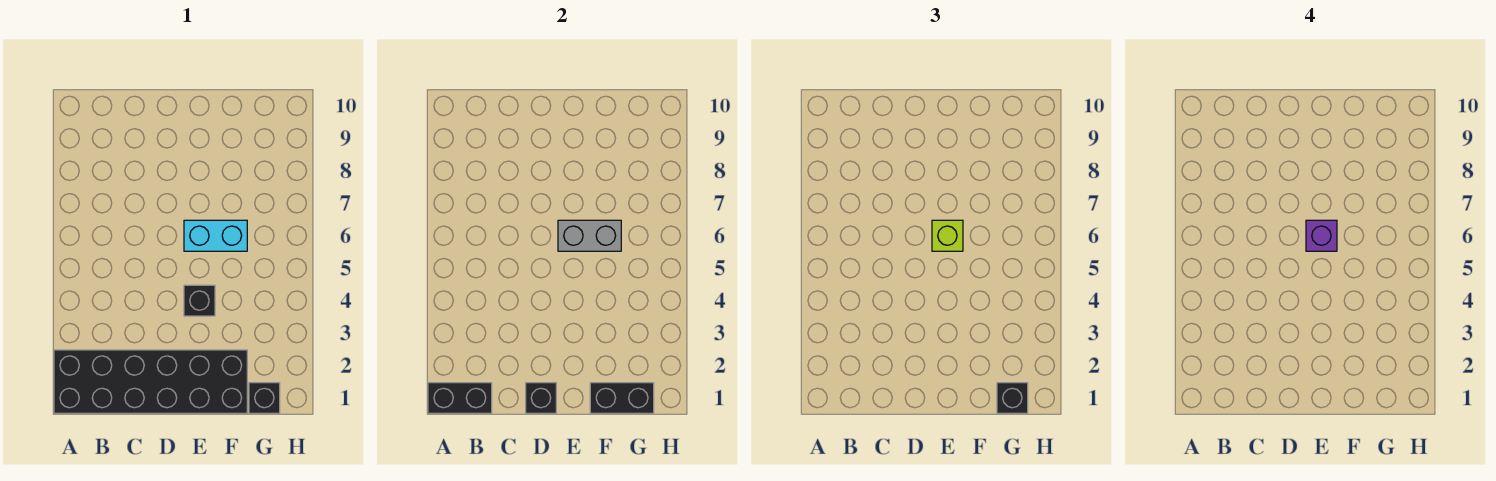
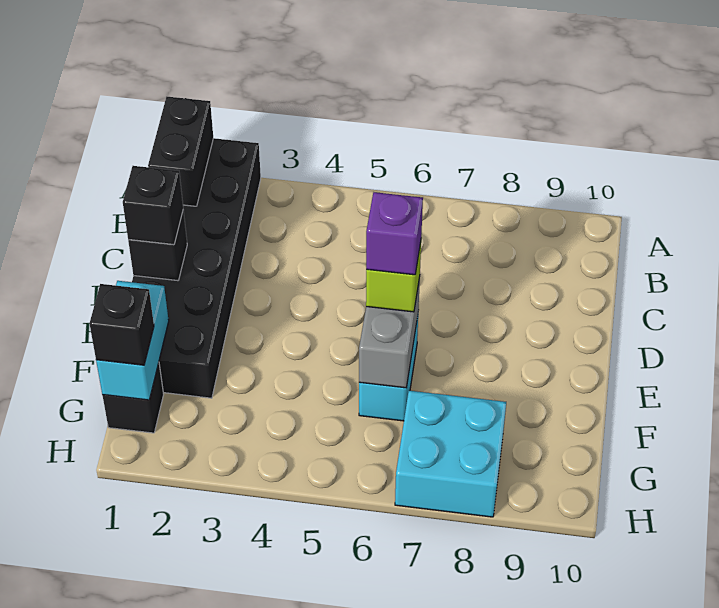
black brick E4 level 1 -> black brick D1 level 3
black brick F1:G1 level 2 -> cyan brick F1:G1 level 2
none -> cyan brick G7:H8 level 1

